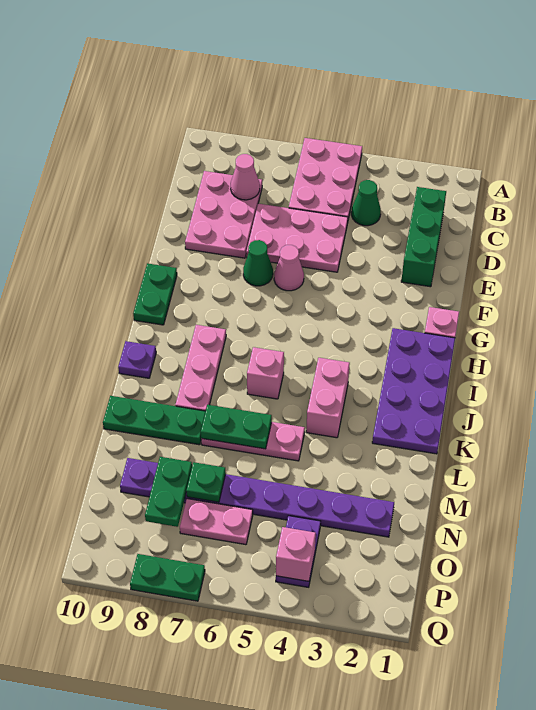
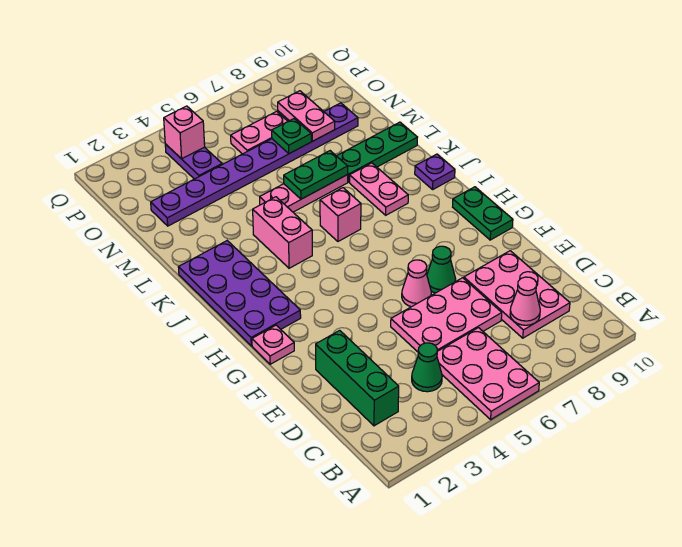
pink plate I8:K8 level 1 -> pink plate J8:K8 level 1
green plate N8:O8 level 2 -> pink plate N8:O8 level 2
green plate Q7:Q8 level 1 -> none

